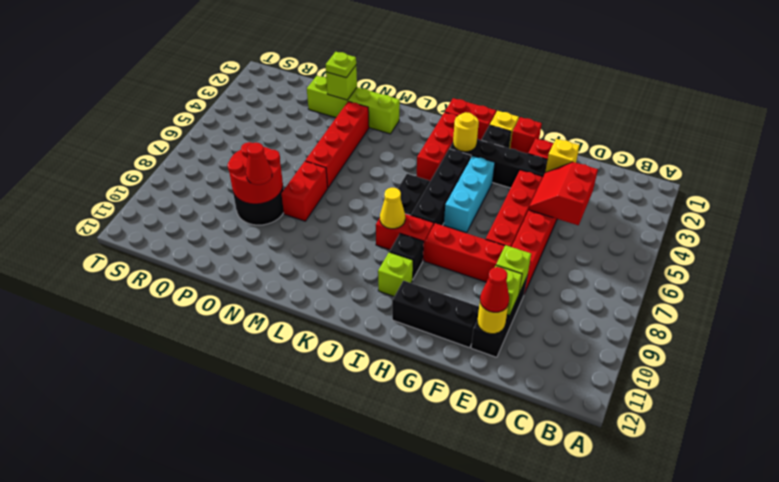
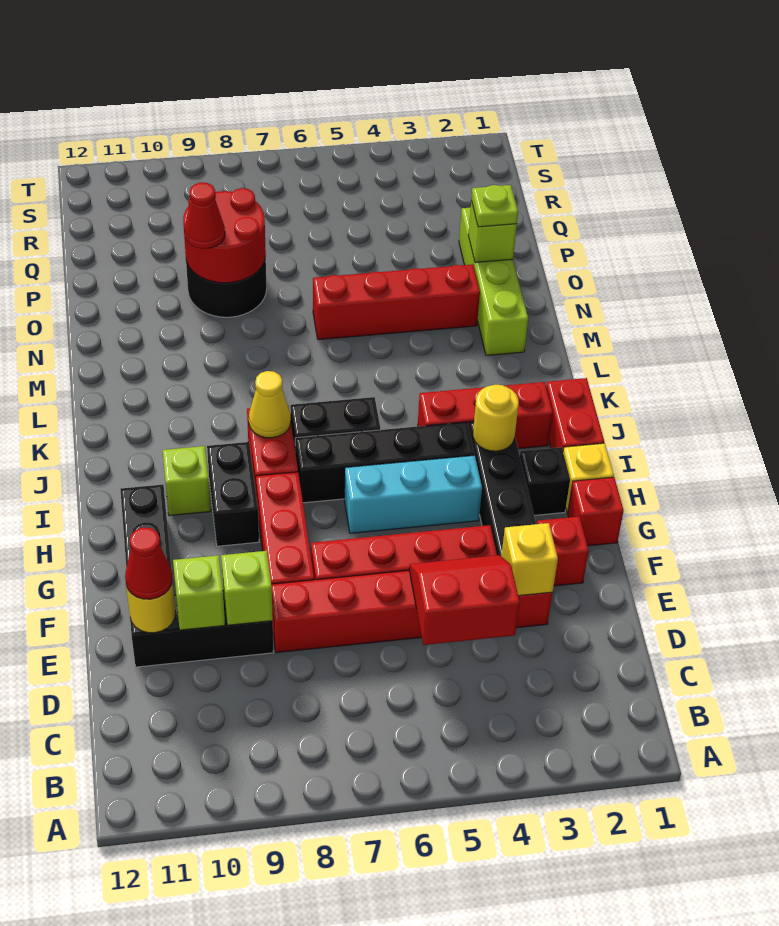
black brick I9 level 1 -> black brick H9:I9 level 1
red brick N7:N8 level 1 -> none

